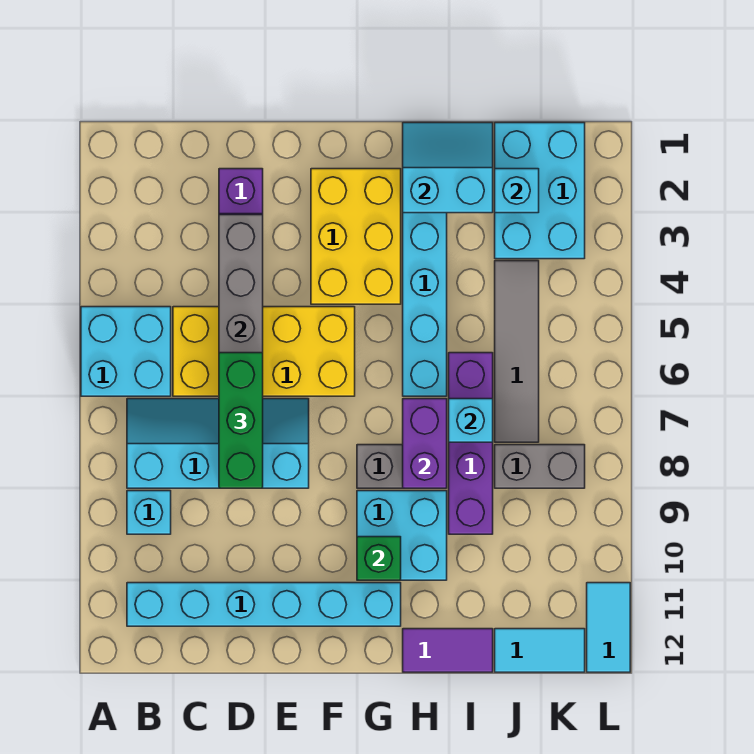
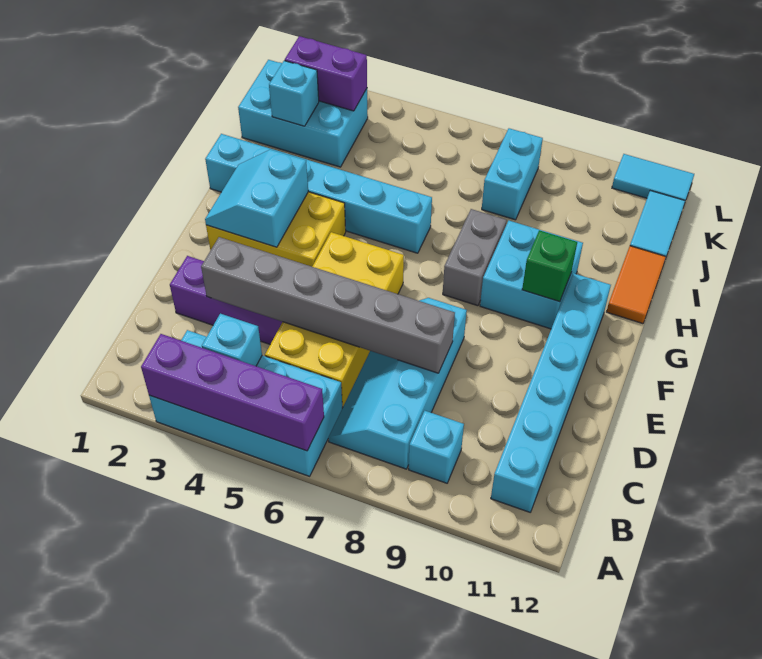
cyan brick A5:B6 level 1 -> cyan brick A3:B6 level 1
green brick D6:D8 level 3 -> none
cyan slope H1:I2 level 2 top 2 -> cyan slope F2:G3 level 2 top 3
purple brick H7:H8 level 2 -> purple brick K2:K3 level 2
purple tile H12:I12 level 1 -> orange tile H12:I12 level 1
purple brick I6:I9 level 1 -> purple brick A3:A6 level 2
cyan brick I7 level 2 -> cyan brick B4 level 2
grey tile J4:J7 level 1 -> none
grey brick J8:K8 level 1 -> cyan brick J8:K8 level 1

